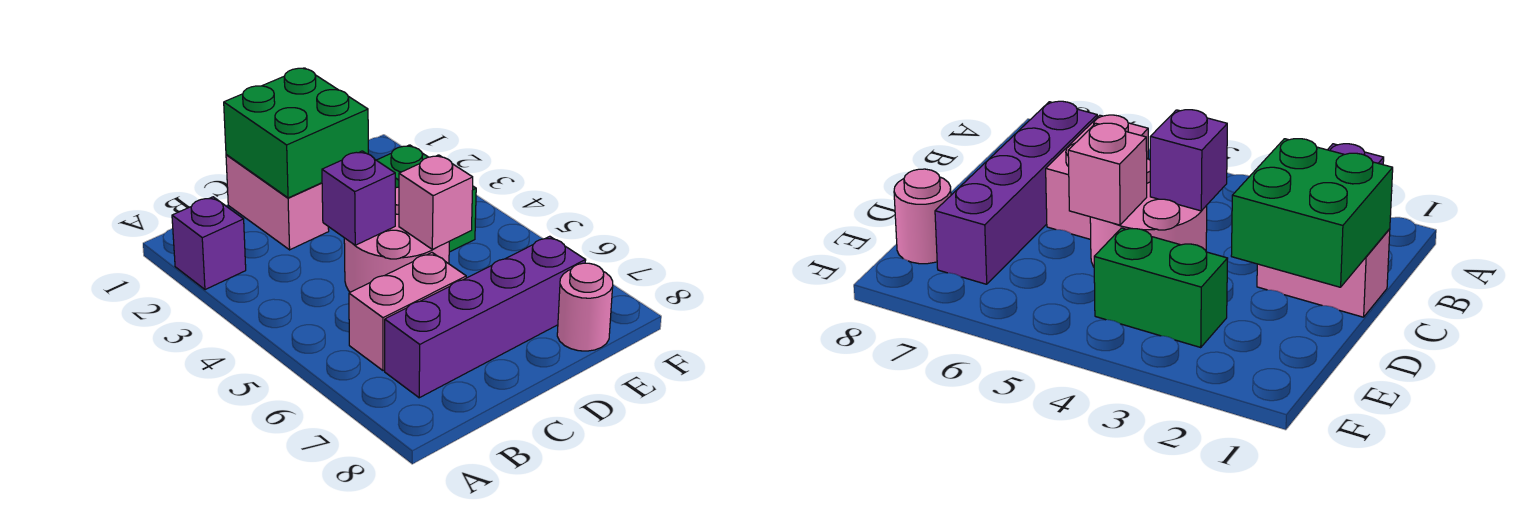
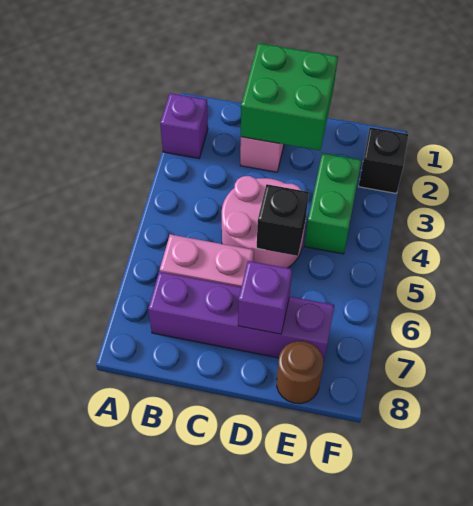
purple brick C4 level 2 -> purple brick D7 level 2
pink brick D5 level 2 -> black brick D5 level 2
pink round brick E8 level 1 -> brown round brick E8 level 1
none -> black brick F2 level 1

